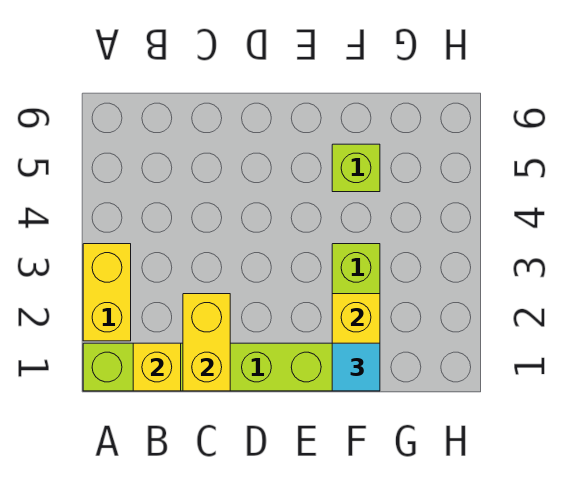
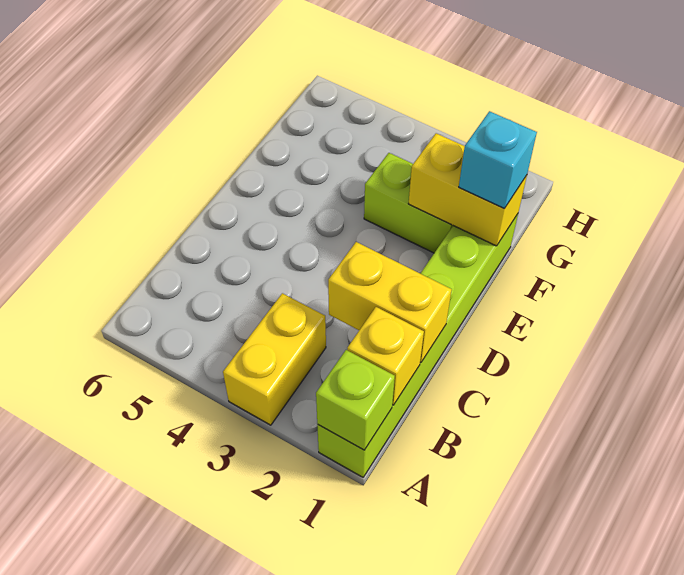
yellow brick A2:A3 level 1 -> yellow brick A3:B3 level 1
cyan tile F1 level 3 -> cyan brick F1 level 3
lime brick F5 level 1 -> lime brick A1 level 2

